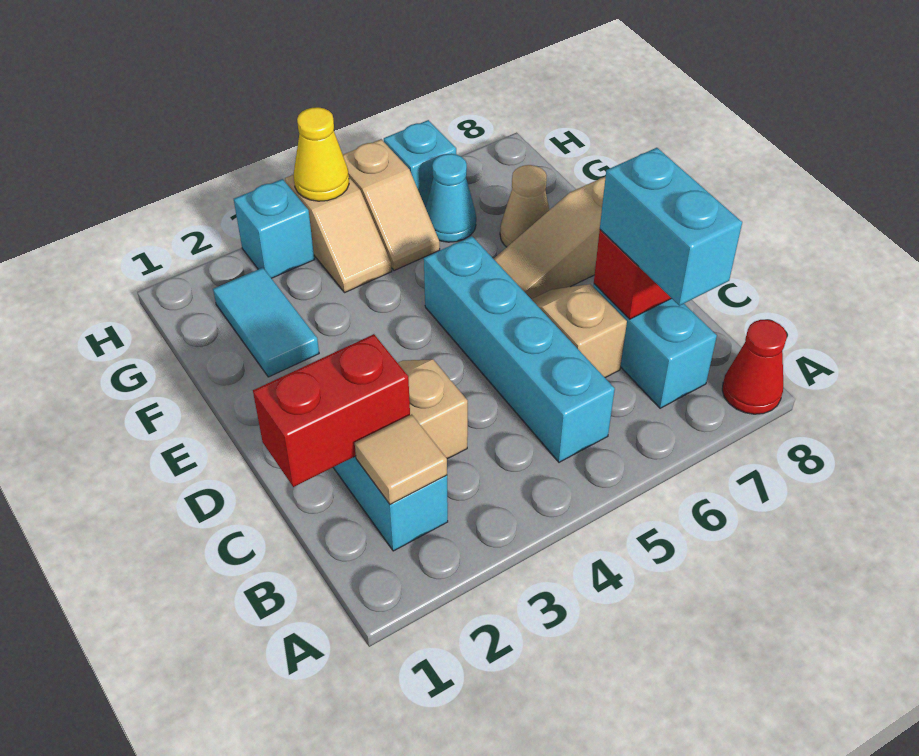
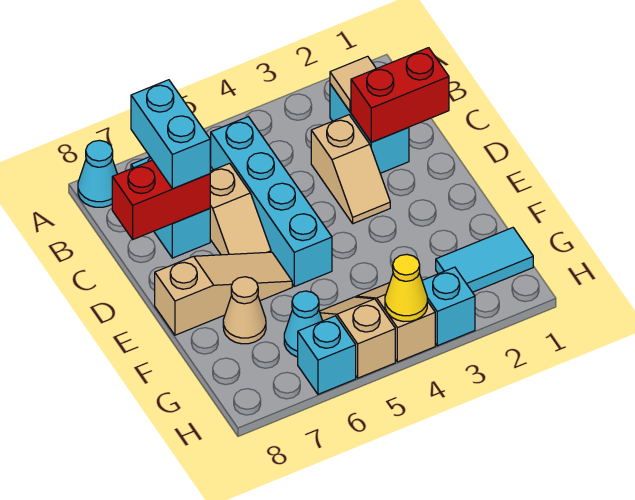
red cone A8 level 1 -> cyan cone A8 level 1
cyan tile F2:G2 level 1 -> cyan tile G1:G2 level 1

